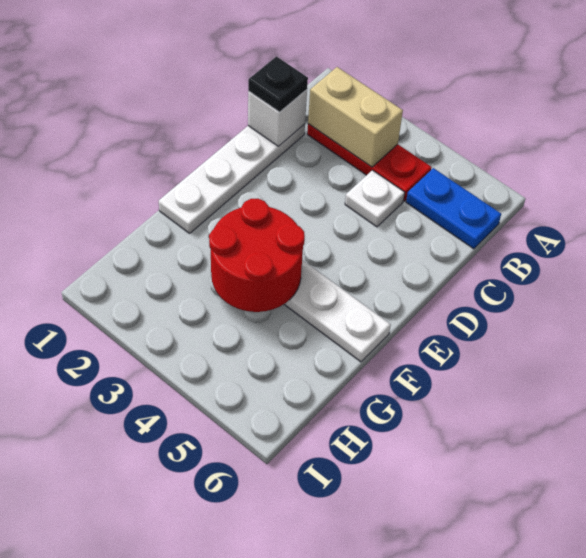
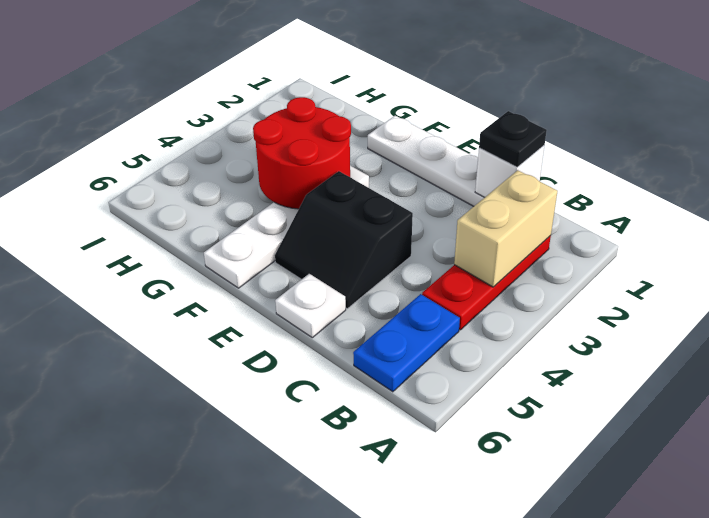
white plate C4 level 1 -> white plate D6 level 1
none -> black slope D4:E5 level 1 top 4

